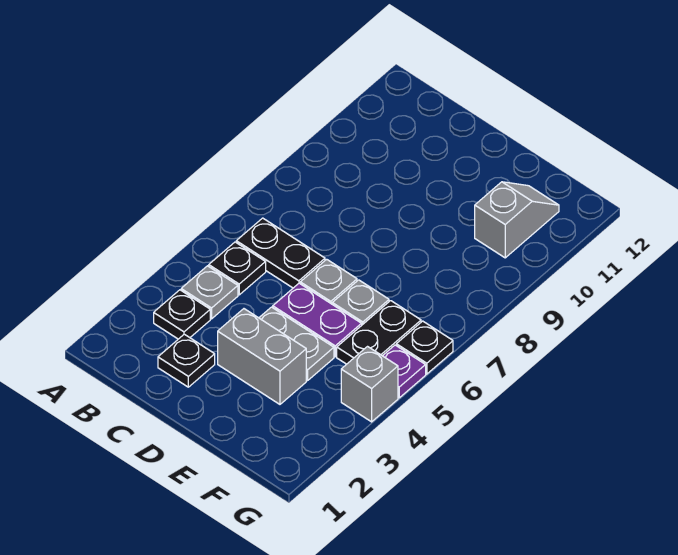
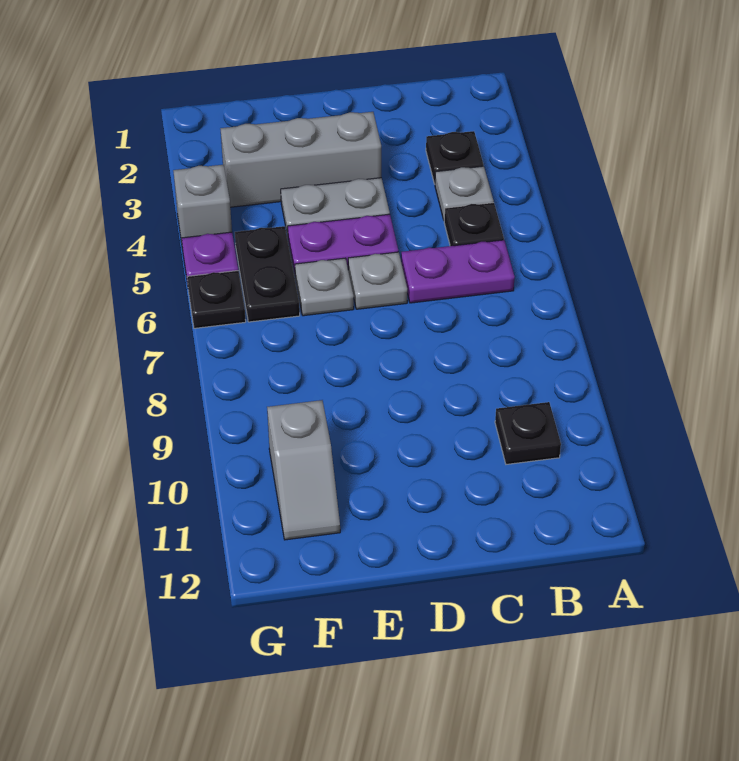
black plate B6:C6 level 1 -> purple plate B6:C6 level 1
black plate C2 level 1 -> black plate B10 level 1
grey brick D3:E3 level 1 -> grey brick D3:F3 level 1

